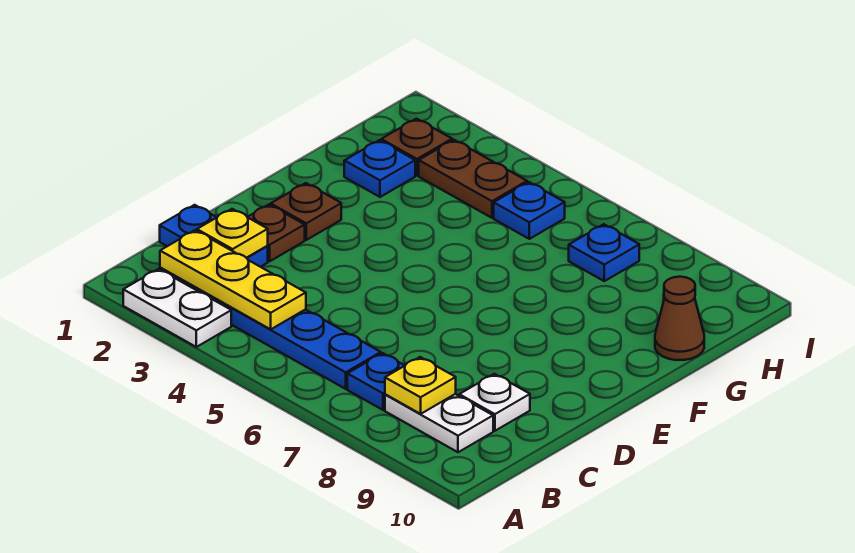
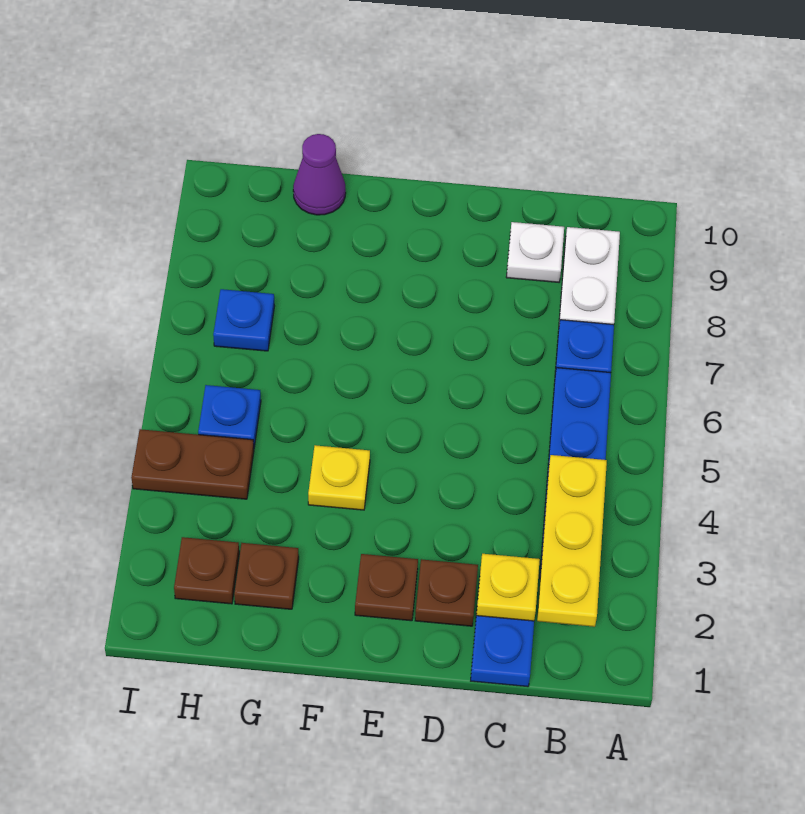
white plate A2:A3 level 1 -> none
yellow plate B8 level 2 -> yellow plate F4 level 1
blue plate G2 level 1 -> brown plate G2 level 1
brown cone G10 level 1 -> purple cone G10 level 1
brown plate H3:H4 level 1 -> brown plate H4:I4 level 1

